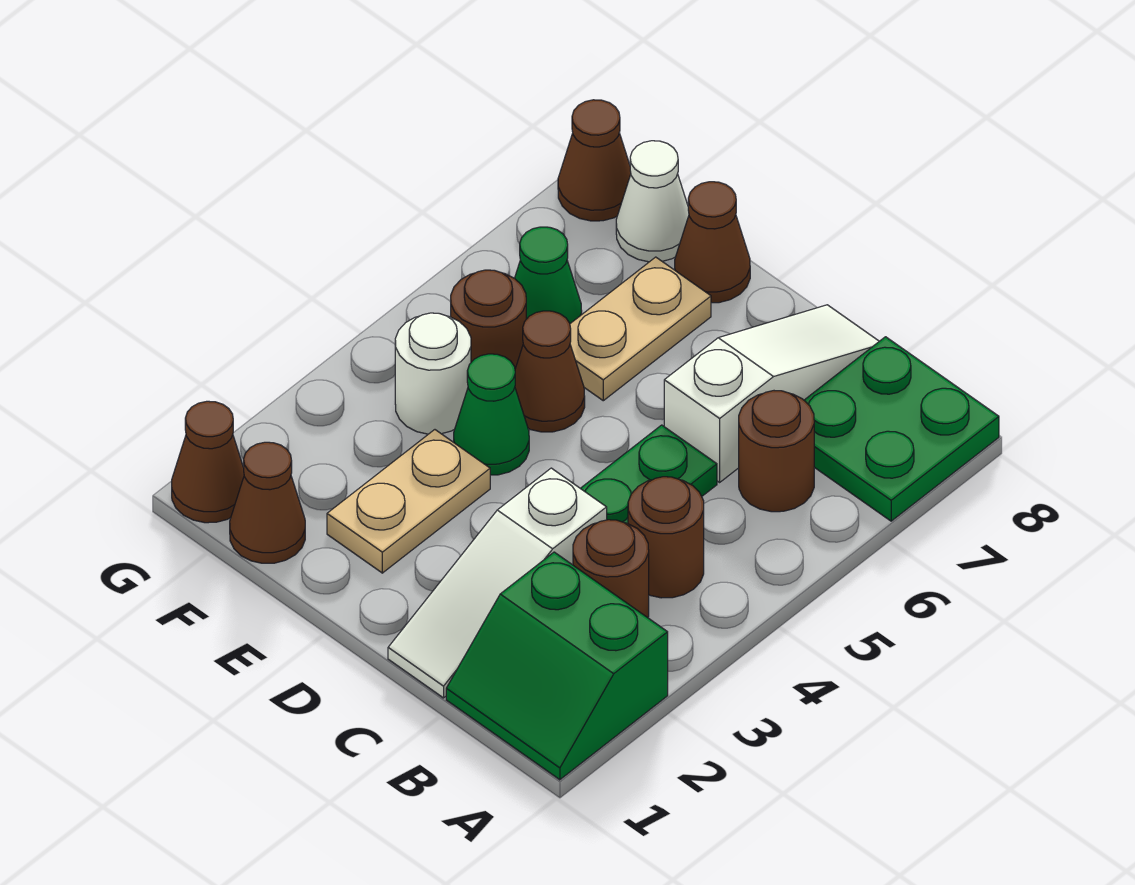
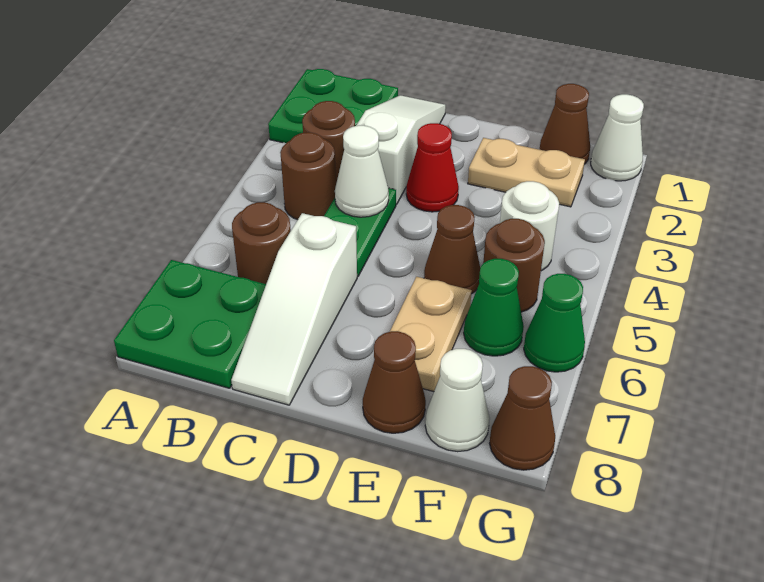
green slope A1:B2 level 1 top 2 -> green plate A1:B2 level 1
none -> white cone C4 level 2
none -> red cone D3 level 1
tan plate E2:E3 level 1 -> tan plate E2:F2 level 1
green cone E4 level 1 -> green cone G6 level 1
brown cone G1 level 1 -> white cone G1 level 1

